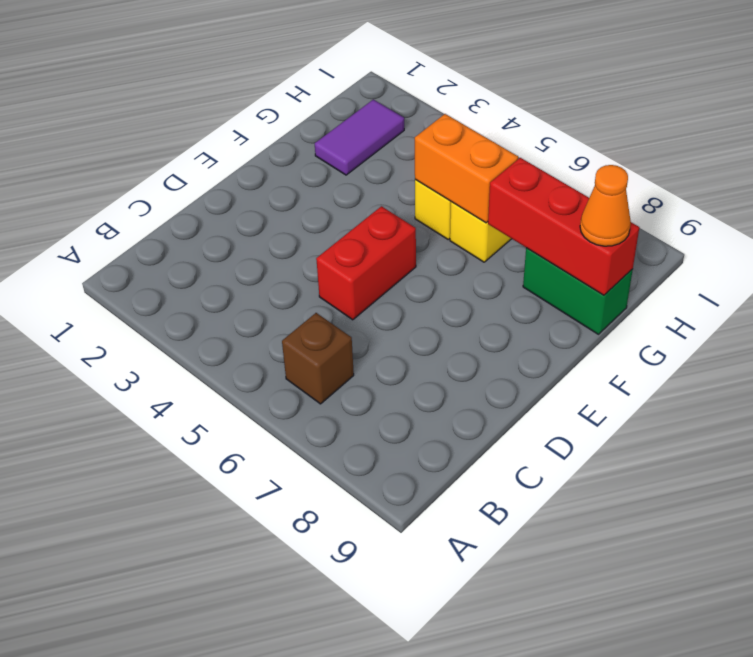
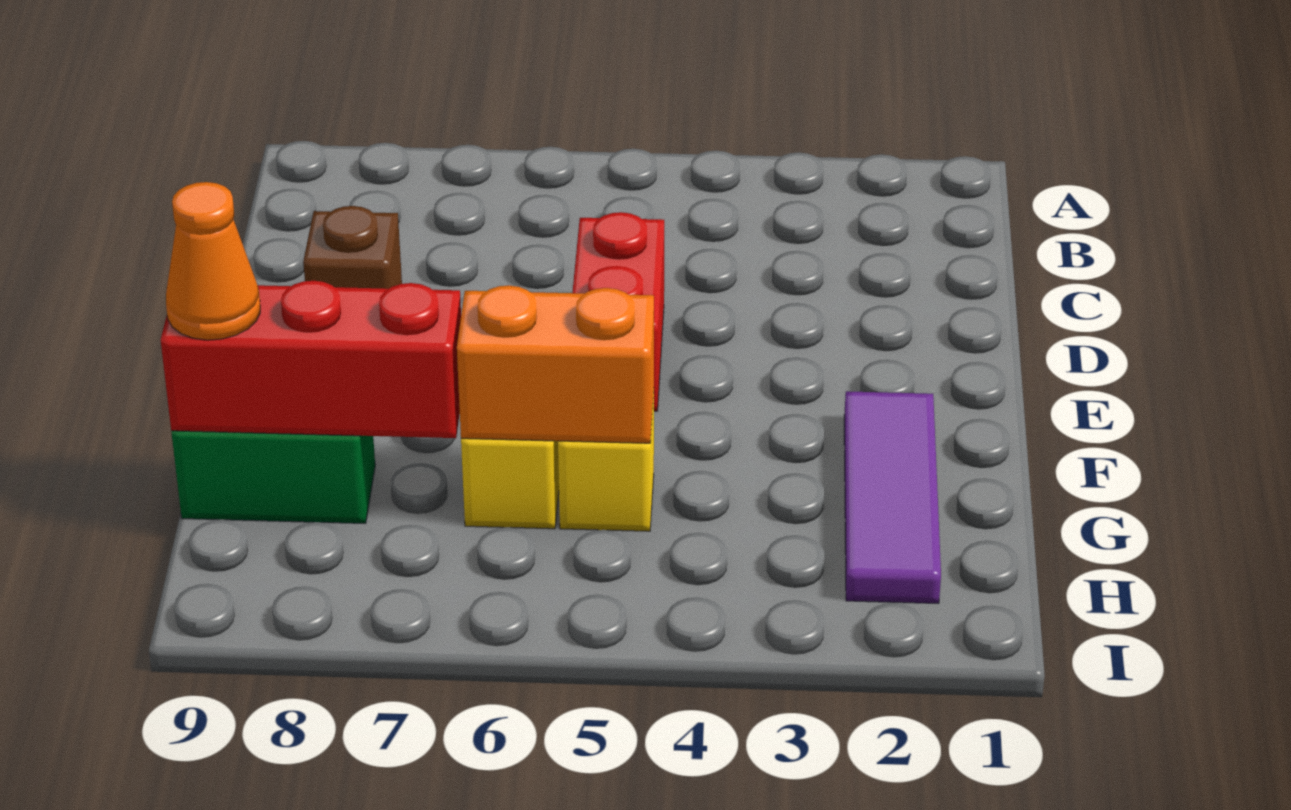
brown brick B6 level 1 -> brown brick D8 level 1
purple tile G2:H2 level 1 -> purple tile F2:H2 level 1

